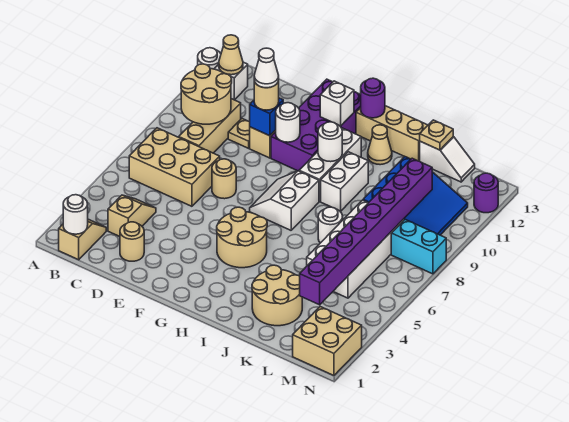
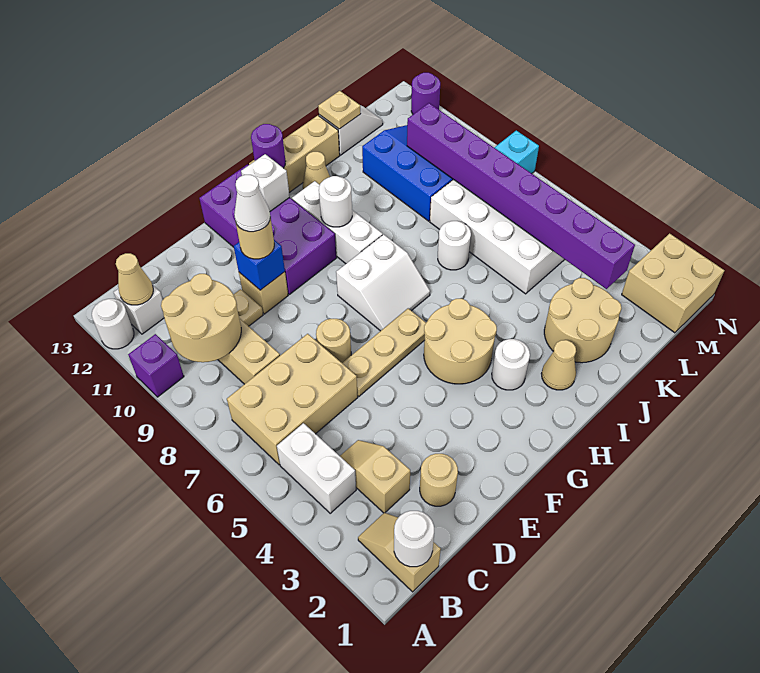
none -> purple brick A10 level 1
none -> tan plate E6:G6 level 1
white round brick F10 level 2 -> white round brick H3 level 1
white slope G7:H8 level 1 top H -> white slope G7:H8 level 1 top 8
none -> tan cone I2 level 1
white brick I9:I10 level 1 -> white brick B4:B5 level 1

